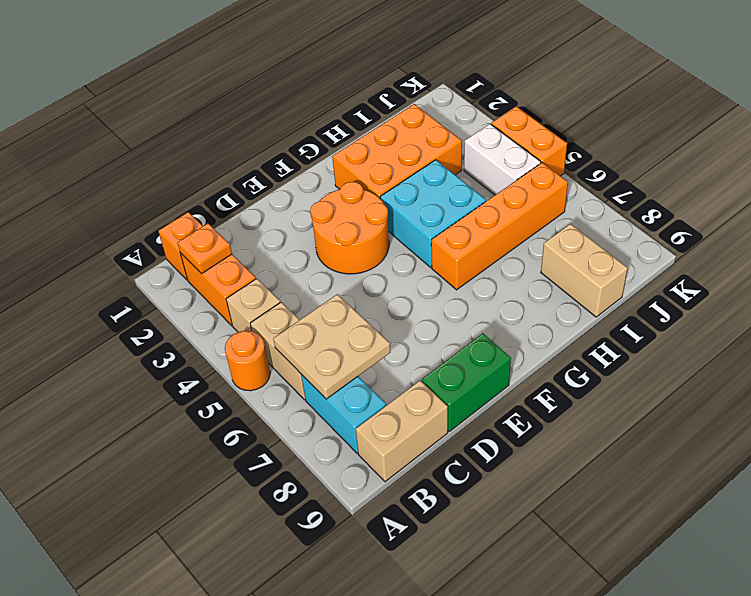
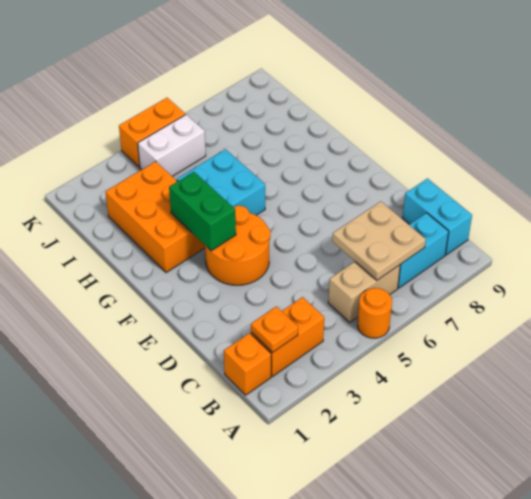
tan brick B4 level 1 -> none
tan brick B9:C9 level 1 -> cyan brick B9:C9 level 1
green brick D9:E9 level 1 -> green brick F3:G3 level 2
orange brick G6:J6 level 1 -> none
tan brick I8:I9 level 1 -> none

